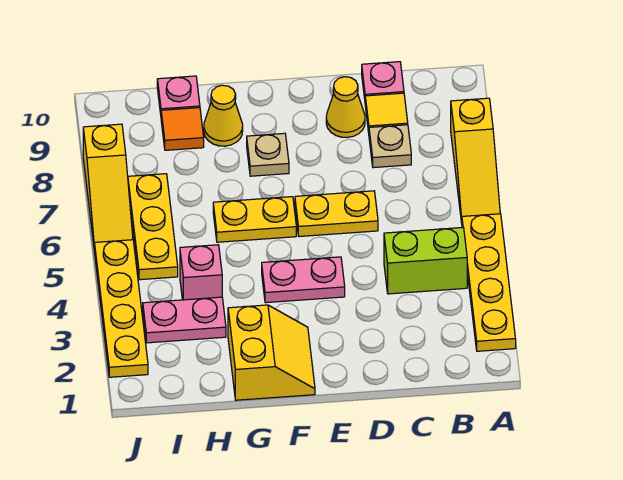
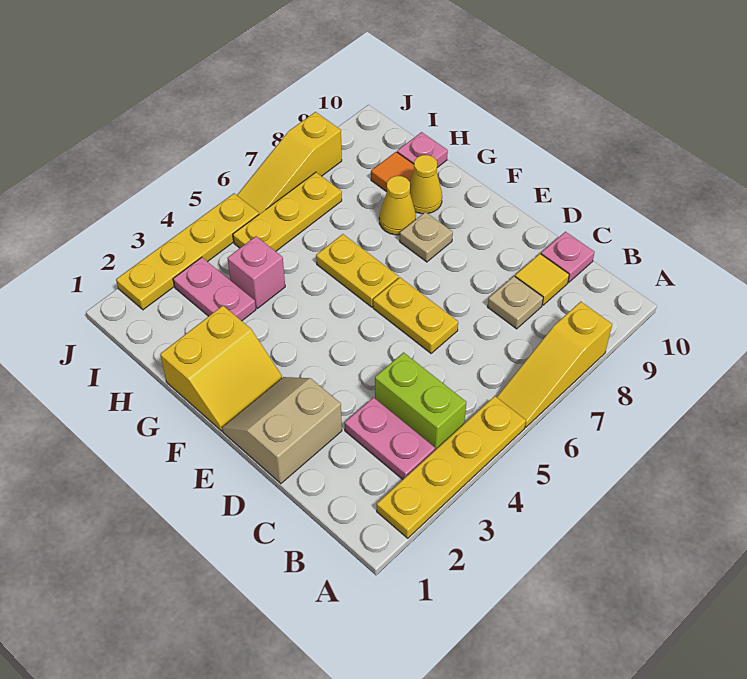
none -> tan slope D1:E2 level 1 top D
yellow cone D9 level 1 -> yellow cone G8 level 1
pink plate E4:F4 level 1 -> pink plate B3:C3 level 1

